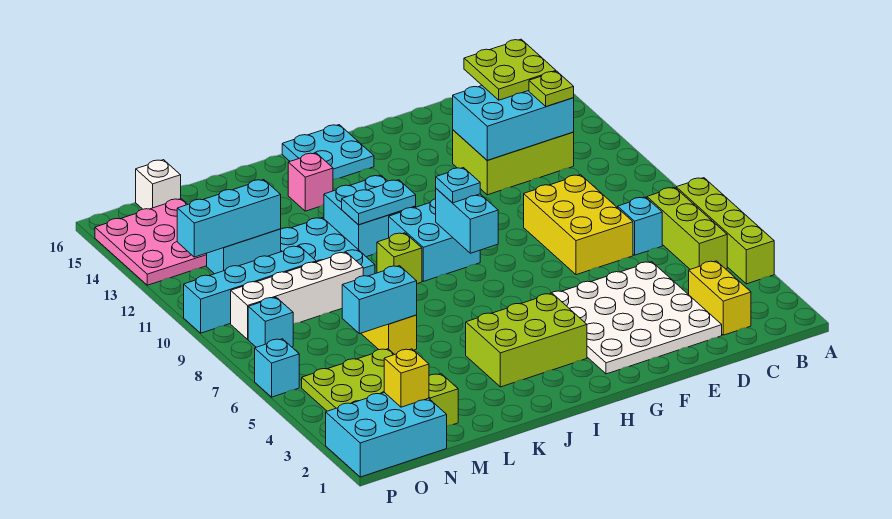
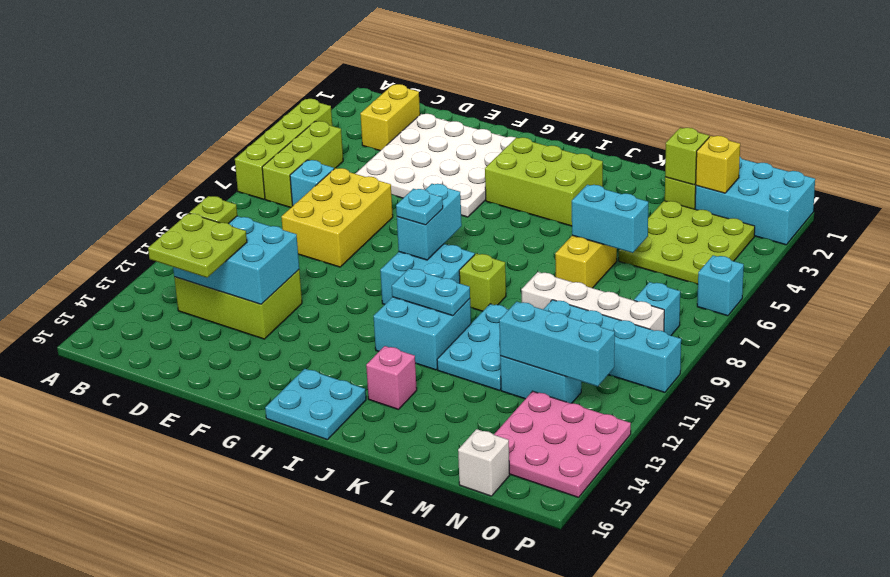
none -> lime brick M2 level 2

